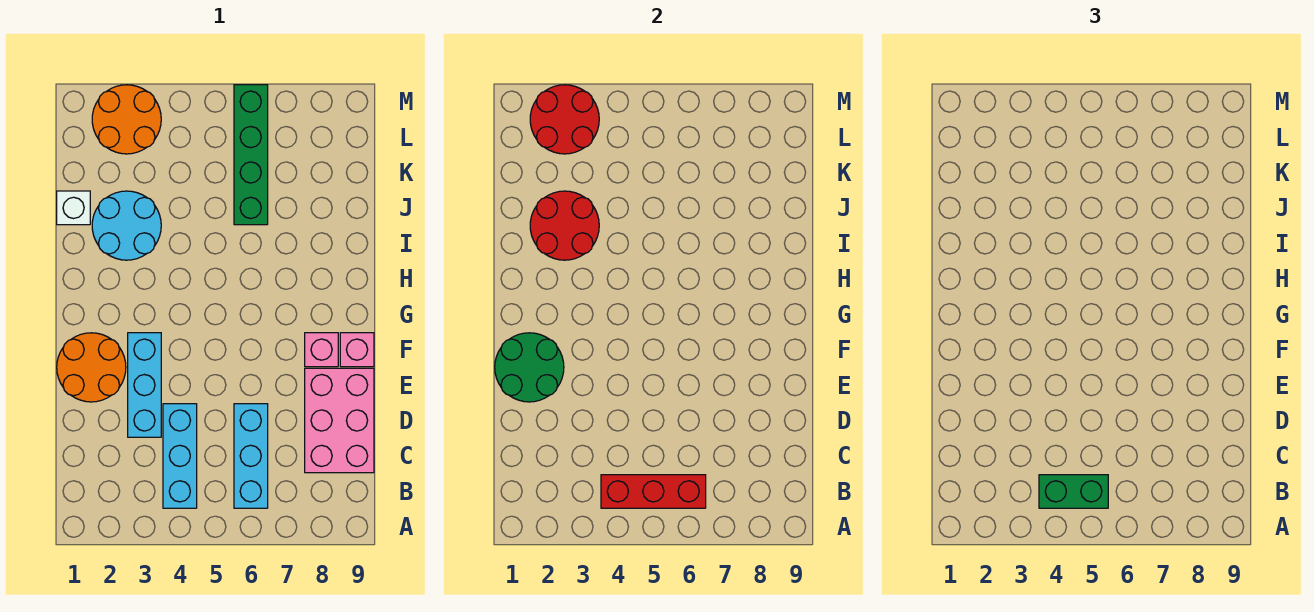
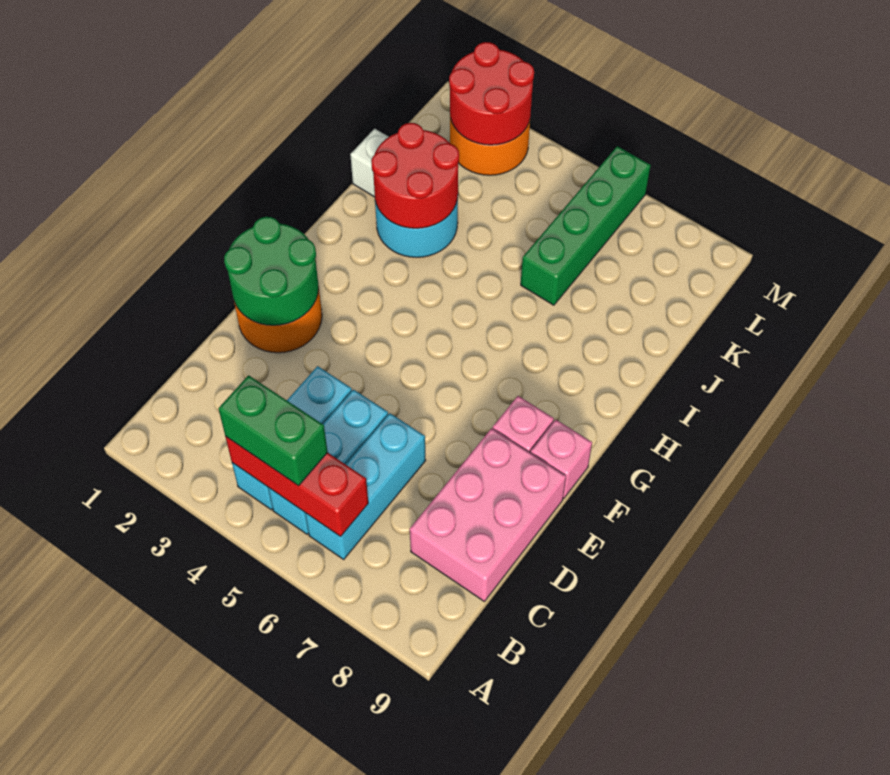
cyan brick D3:F3 level 1 -> cyan brick B5:D5 level 1

